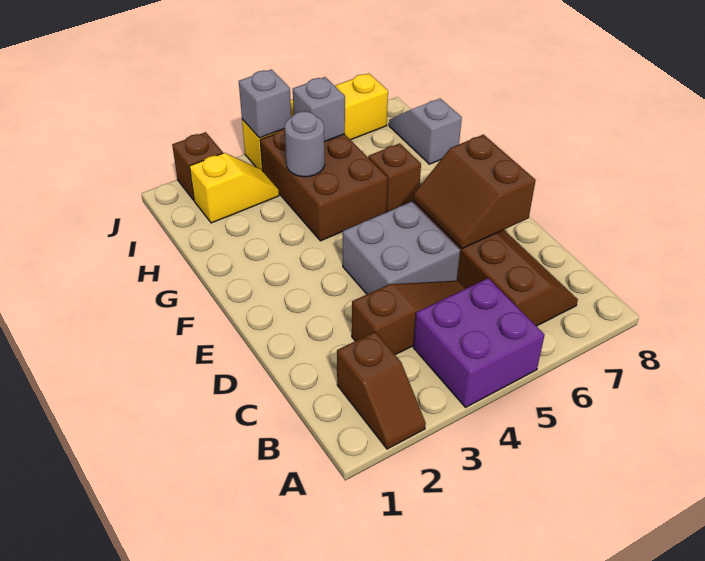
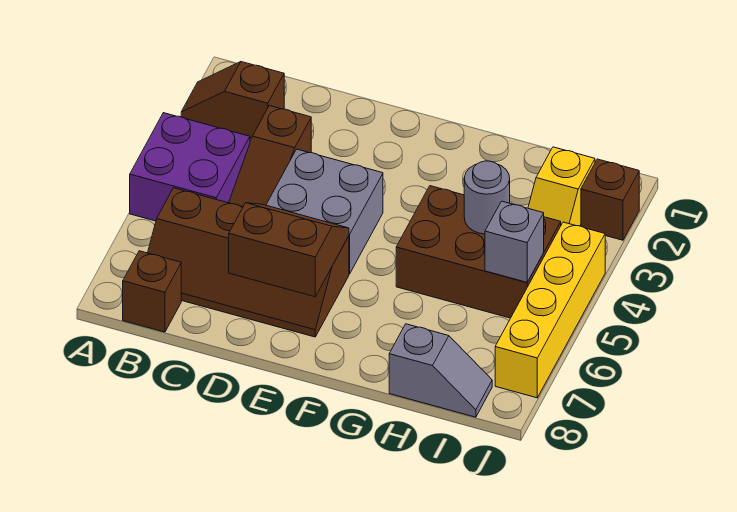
brown brick G6 level 1 -> brown brick B8 level 1
grey brick J4 level 2 -> none

